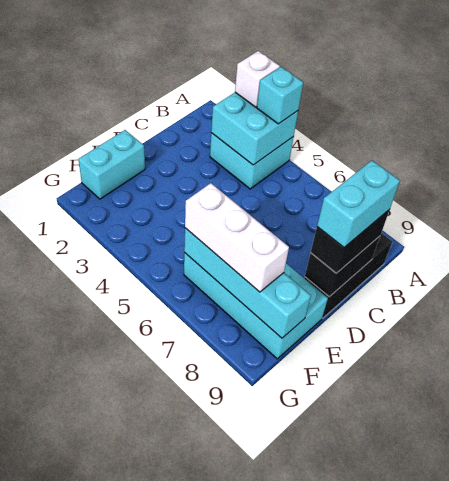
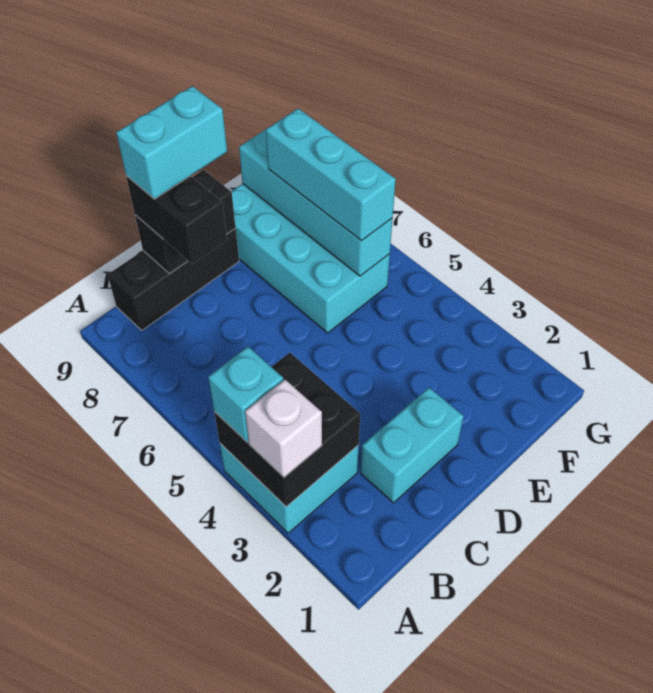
cyan brick A3:B4 level 2 -> black brick A3:B4 level 2
black brick C9:D9 level 3 -> black brick C8:C9 level 3
cyan brick E1:F1 level 1 -> cyan brick C2:D2 level 1
white brick F6:F8 level 3 -> cyan brick F6:F8 level 3

